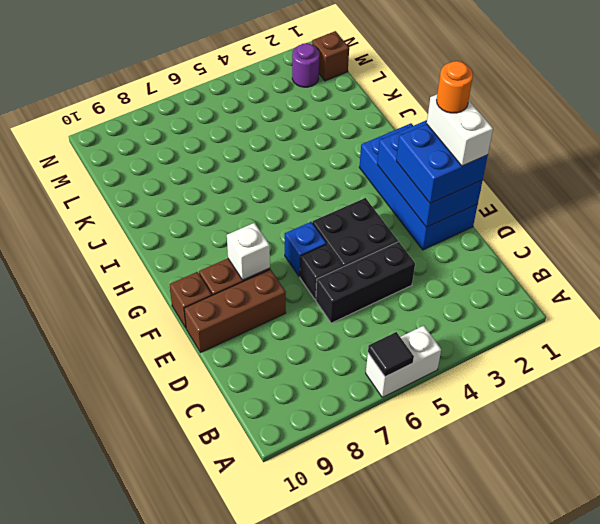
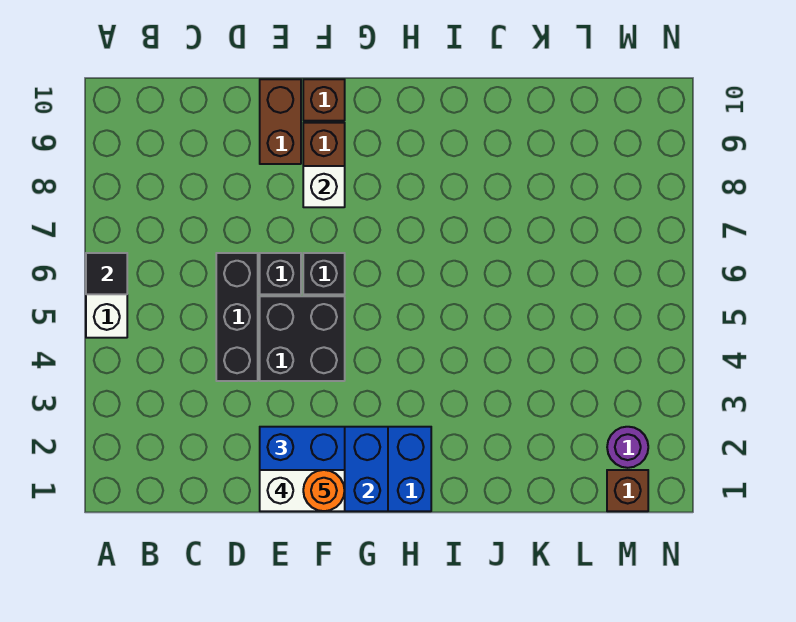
brown brick E8:E10 level 1 -> brown brick E9:E10 level 1
blue brick F6 level 1 -> black brick F6 level 1

